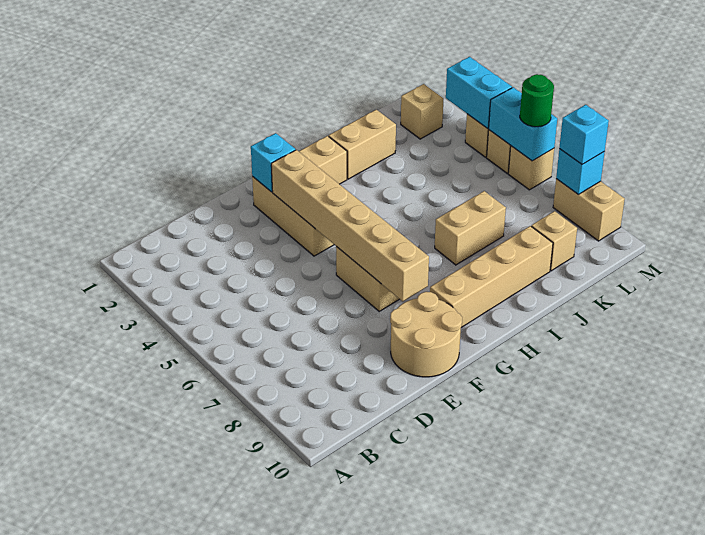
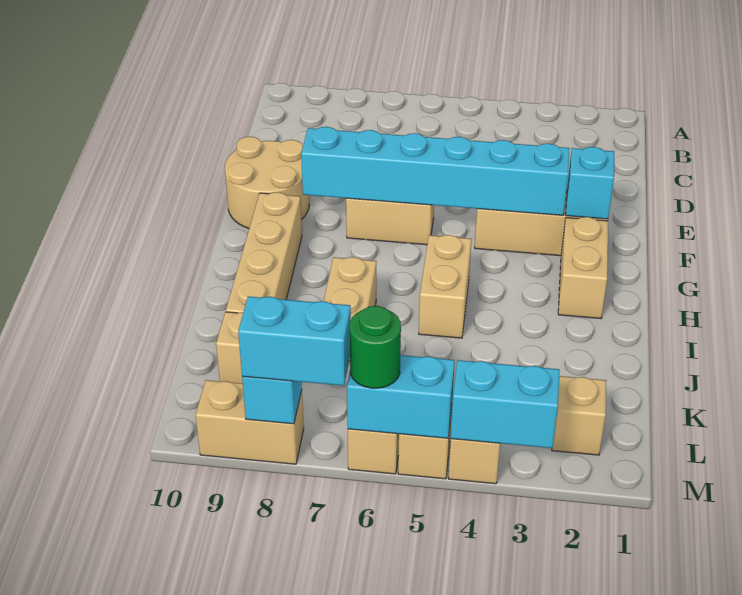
tan brick F3:F8 level 2 -> cyan brick F3:F8 level 2
tan brick I2:J2 level 1 -> tan brick H5:I5 level 1
cyan brick M8 level 3 -> cyan brick M7:M8 level 3

